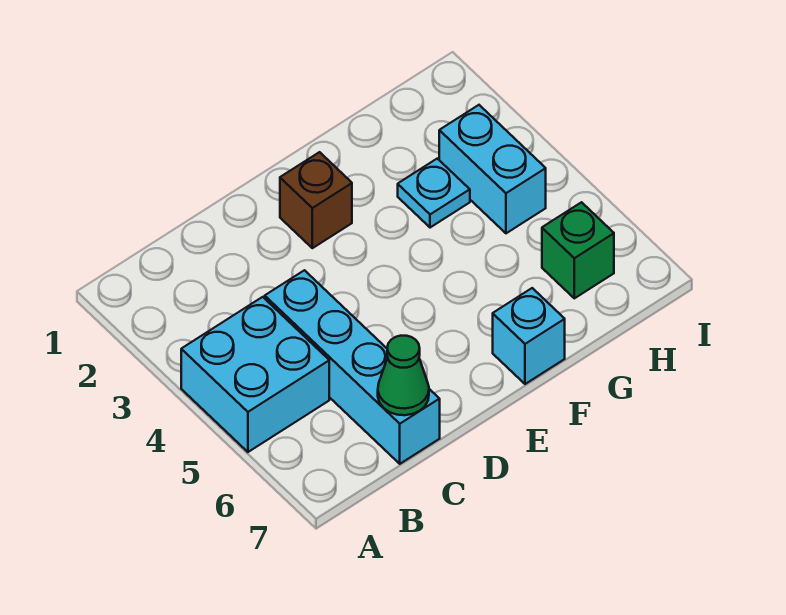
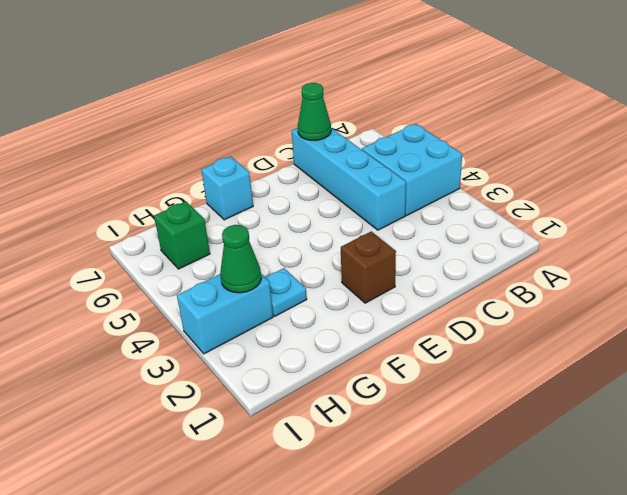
cyan brick H3:H4 level 1 -> cyan brick H3:I3 level 1
none -> green cone H3 level 2

